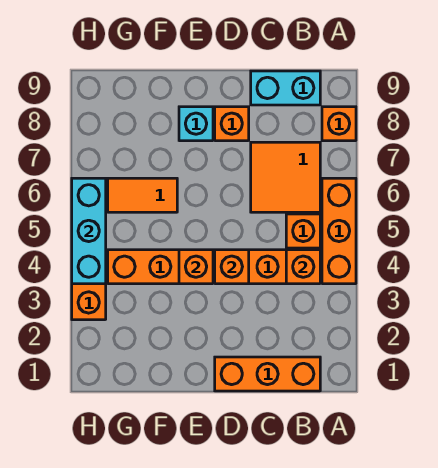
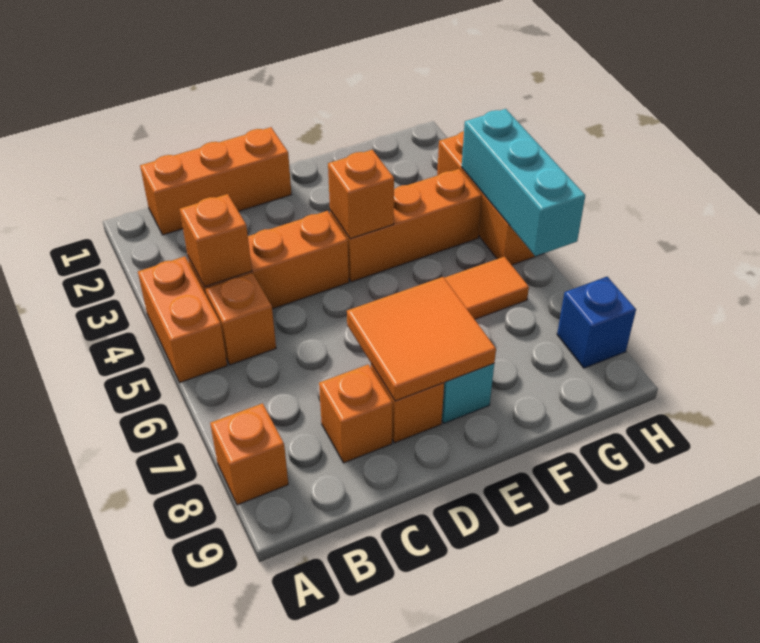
orange brick A4:A6 level 1 -> orange brick A4:A5 level 1
orange tile B6:C7 level 1 -> orange tile D7:E8 level 2
cyan brick B9:C9 level 1 -> none
orange brick D4 level 2 -> orange brick C8 level 1
none -> blue brick H8 level 1

